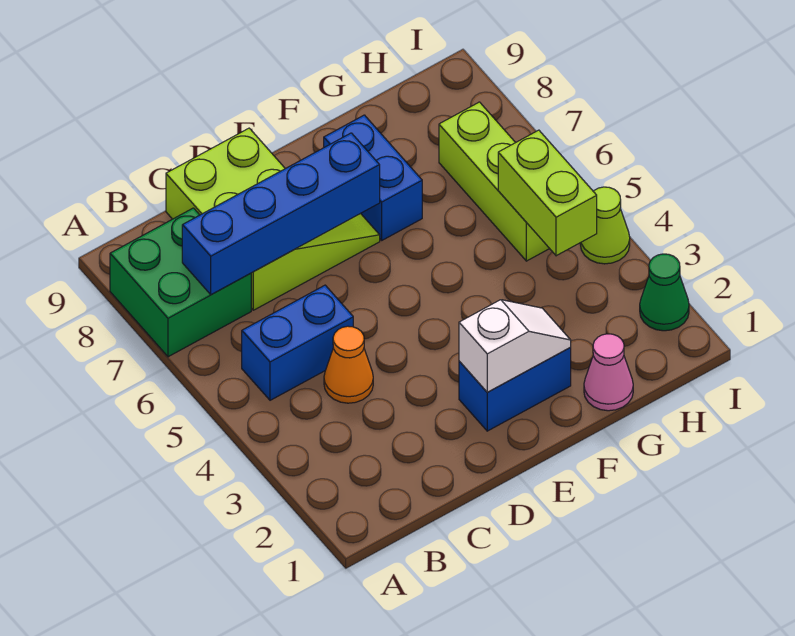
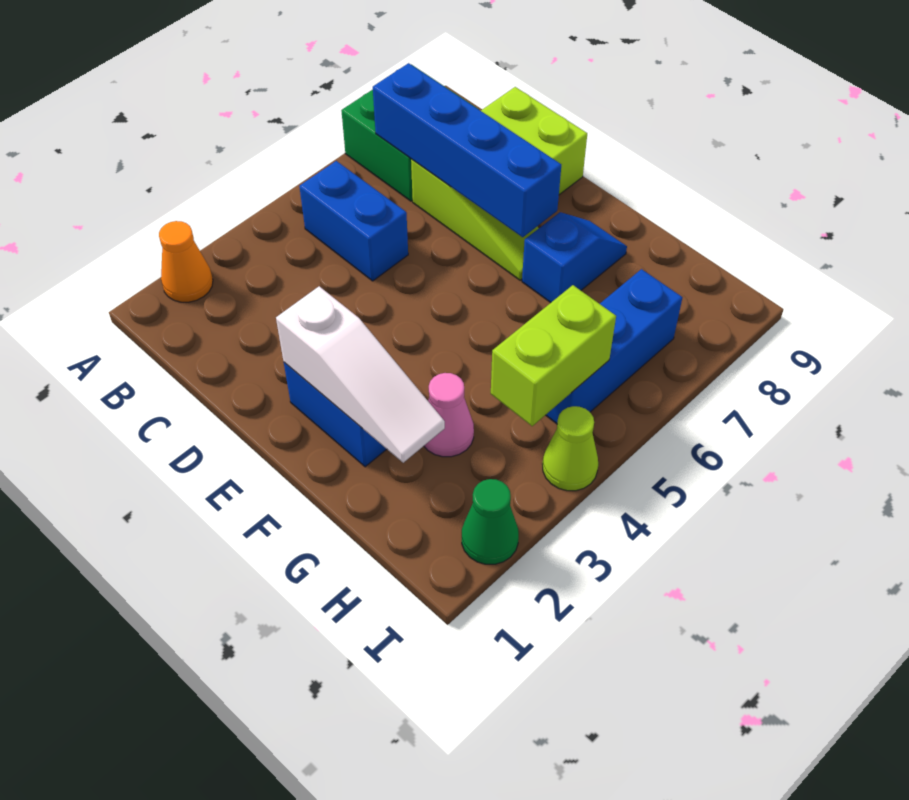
orange cone C4 level 1 -> orange cone A2 level 1
white slope E2:F2 level 2 top E -> white slope E2:G2 level 2 top E
blue brick F7:F8 level 1 -> blue slope F7:F8 level 1 top 7
pink cone G1 level 1 -> pink cone G3 level 1
lime brick H5:H7 level 1 -> blue brick H5:H7 level 1

